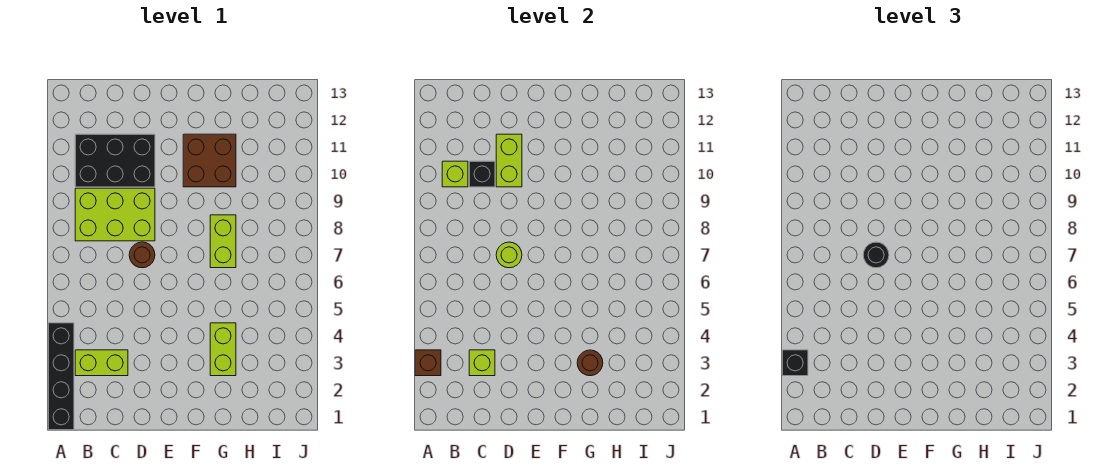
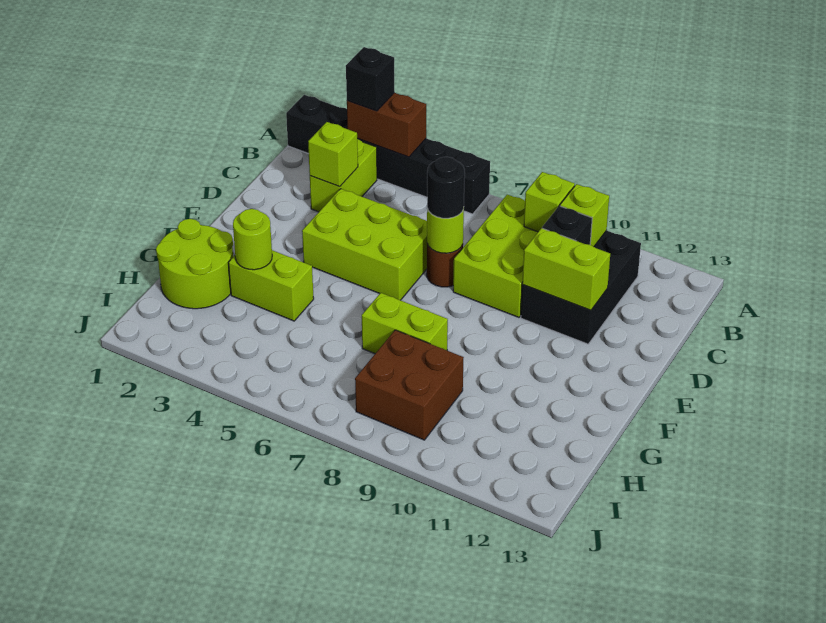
black brick A1:A4 level 1 -> black brick A1:A6 level 1
brown brick A3 level 2 -> brown brick A3:A4 level 2
none -> lime brick B9 level 2
none -> lime brick D4:E6 level 1
brown brick F10:G11 level 1 -> brown brick H8:I9 level 1
none -> lime round brick G1:H2 level 1
brown round brick G3 level 2 -> lime round brick G3 level 2

